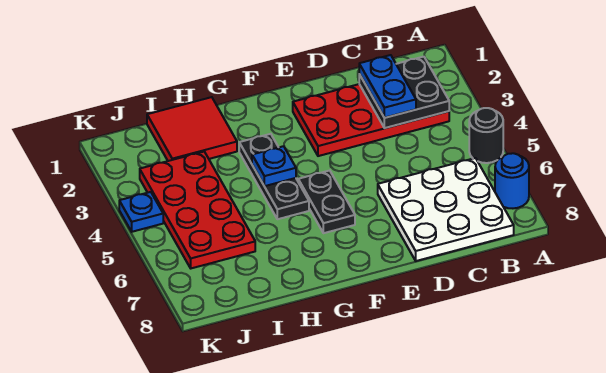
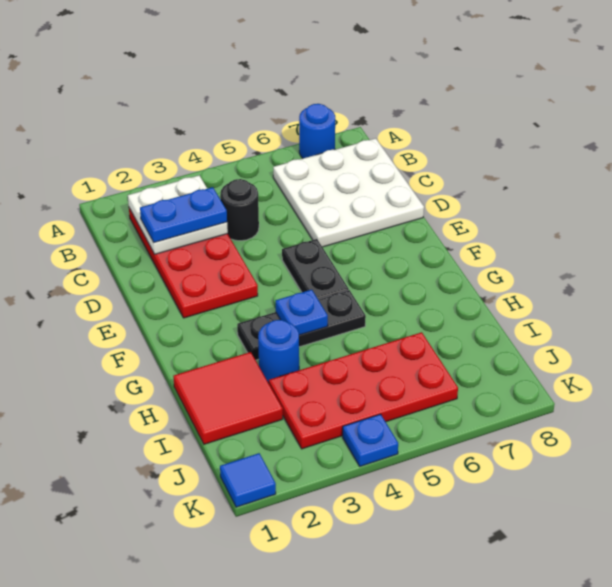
black round brick A5 level 1 -> black round brick C4 level 1
black plate B2:C3 level 2 -> white plate B2:C3 level 2
black plate F5:F6 level 1 -> black plate E5:F5 level 1
none -> blue round brick H3 level 1
none -> blue tile K1 level 1

